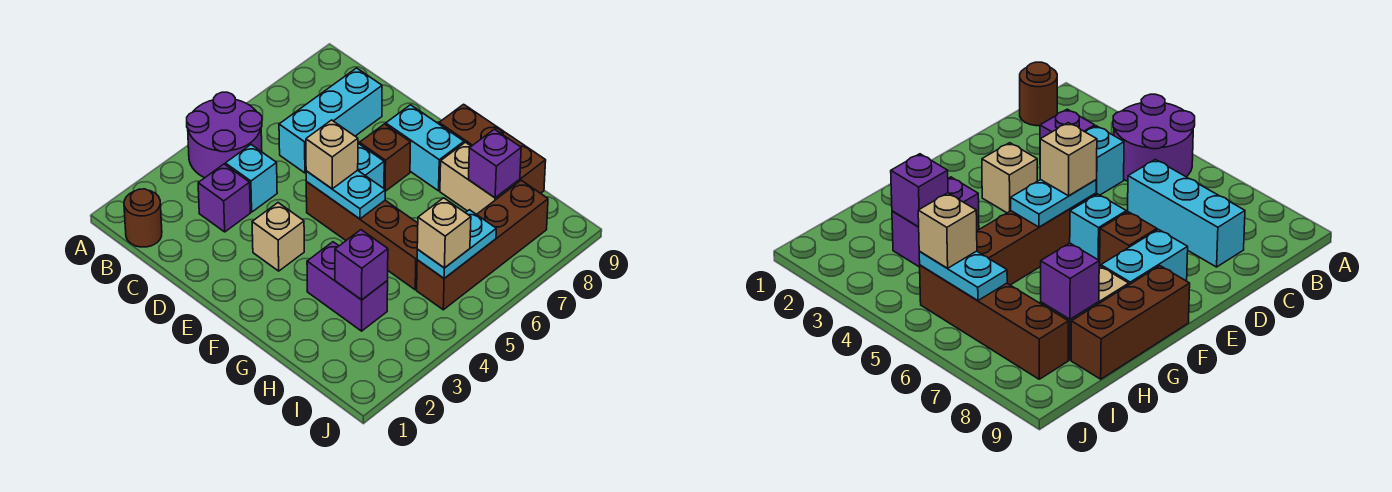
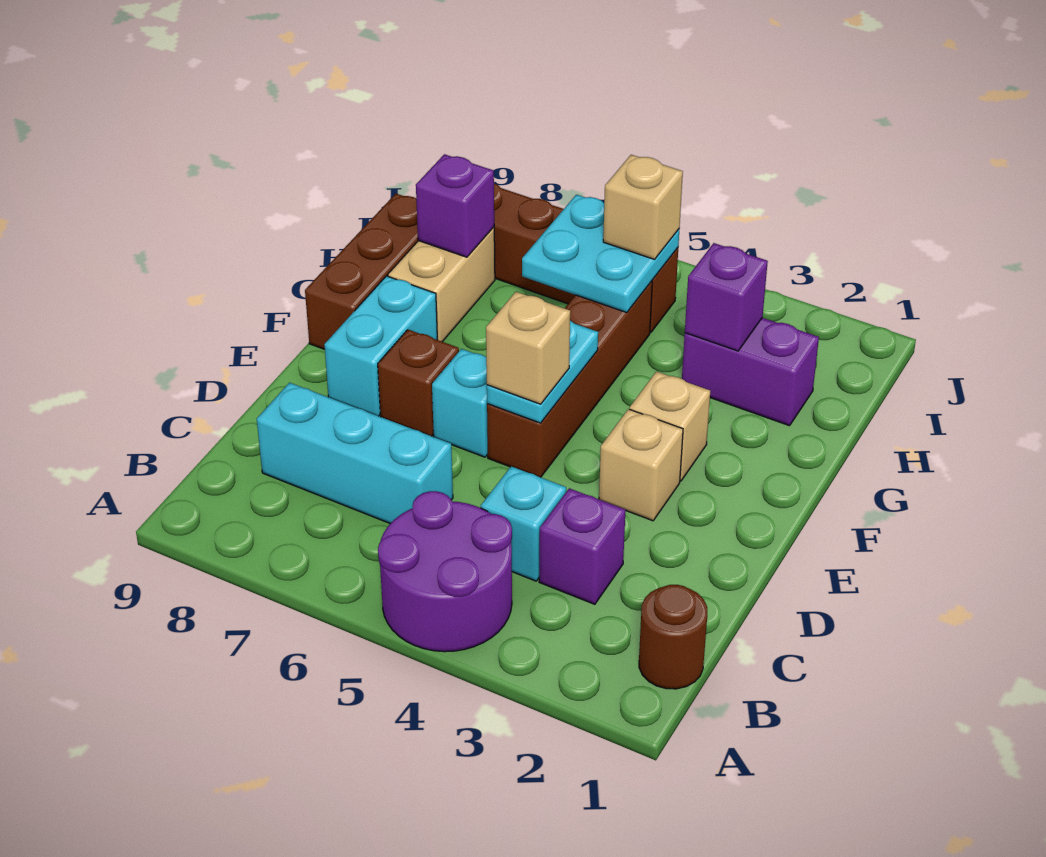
none -> tan brick F3 level 1
purple brick G3:H3 level 1 -> purple brick H2:H3 level 1
cyan plate I5:I6 level 2 -> cyan plate H5:I6 level 2

